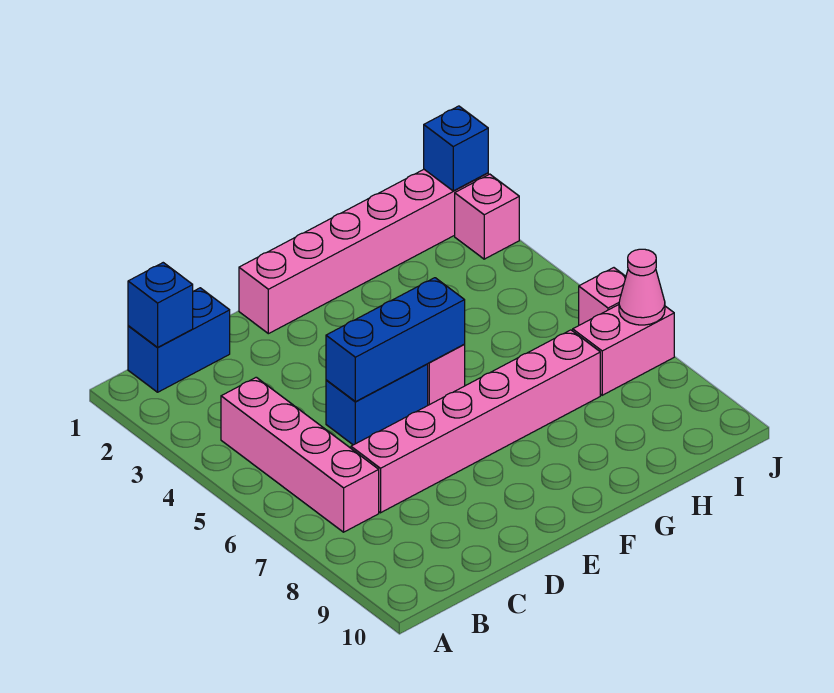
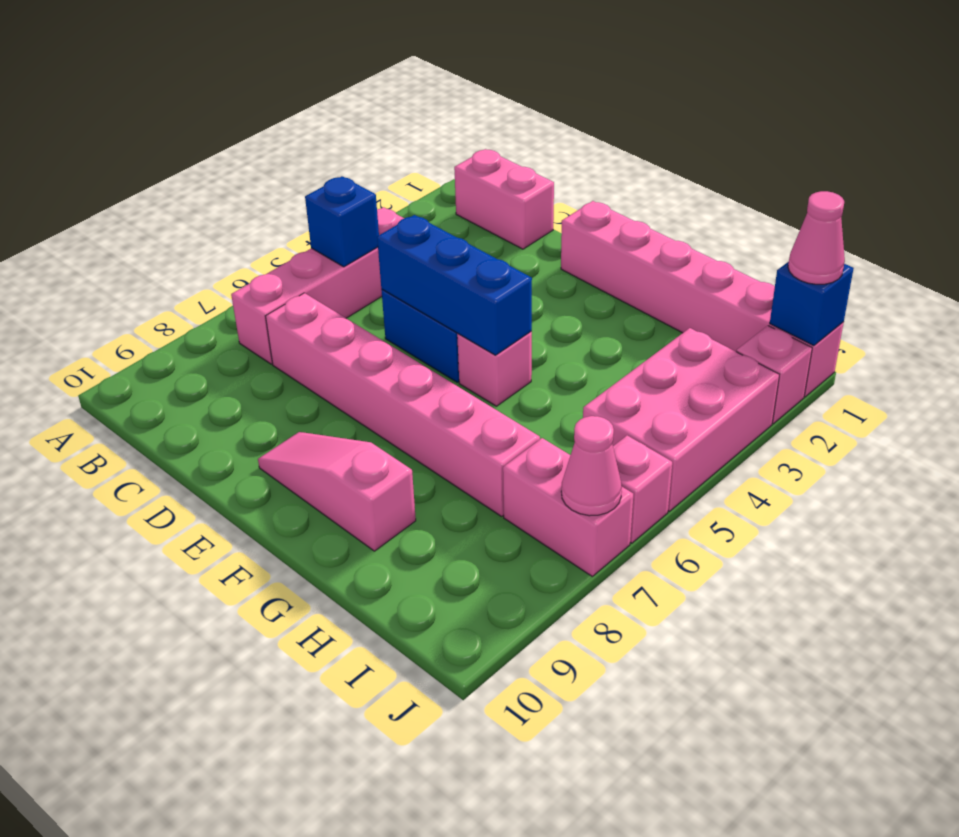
blue brick B1:C1 level 1 -> pink brick B1:C1 level 1
blue brick B1 level 2 -> blue brick B5 level 2
none -> pink slope E9:G9 level 1 top G
none -> pink brick I3:J5 level 1
none -> pink cone J1 level 3

